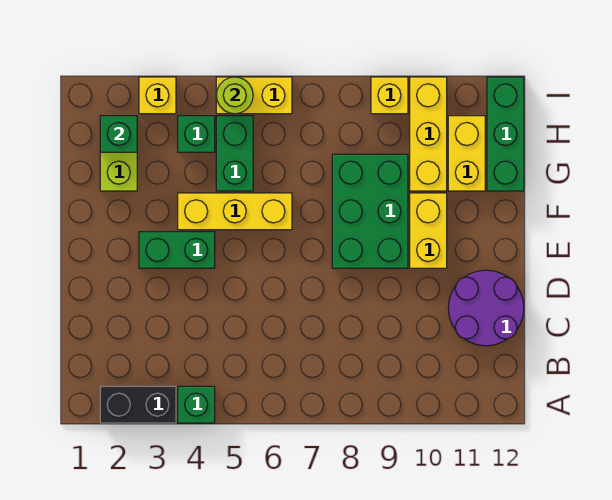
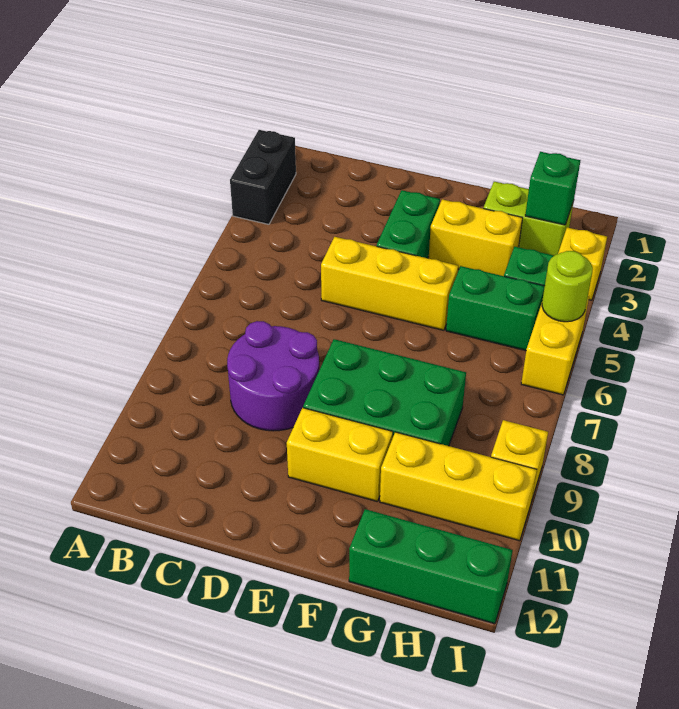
green brick A4 level 1 -> none
purple round brick C11:D12 level 1 -> purple round brick C8:D9 level 1
yellow brick F4:F6 level 1 -> yellow brick D5:F5 level 1
yellow brick G11:H11 level 1 -> yellow brick F3:G3 level 1

